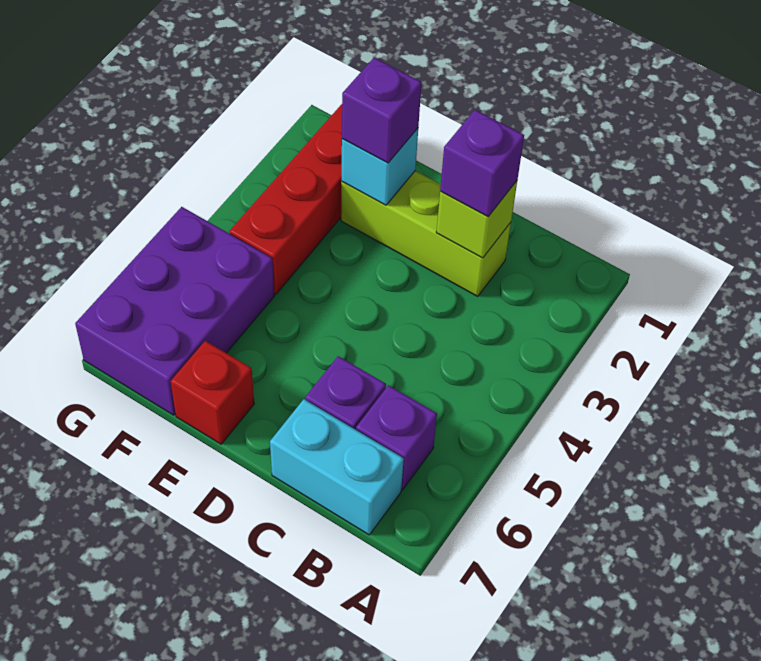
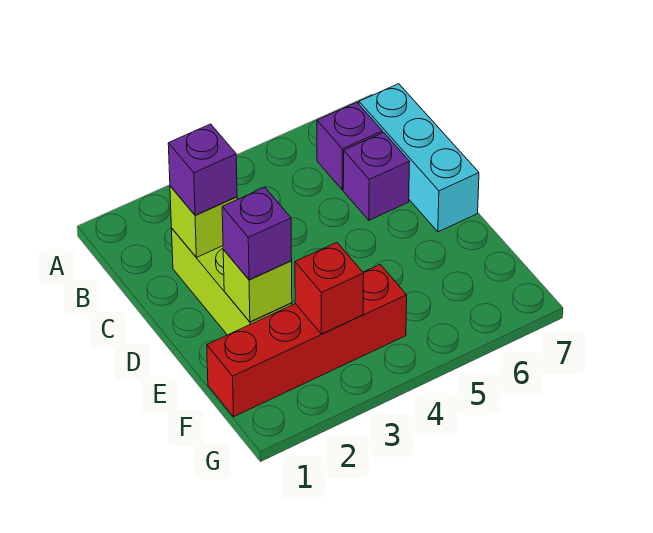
cyan brick B7:C7 level 1 -> cyan brick B7:D7 level 1
cyan brick E2 level 2 -> lime brick E2 level 2
red brick E7 level 1 -> red brick F3 level 2
purple brick F5:G7 level 1 -> none

